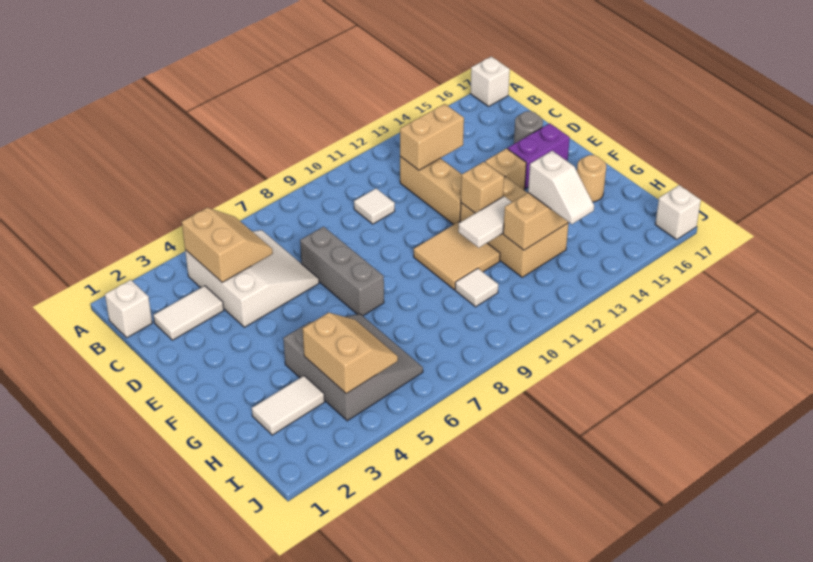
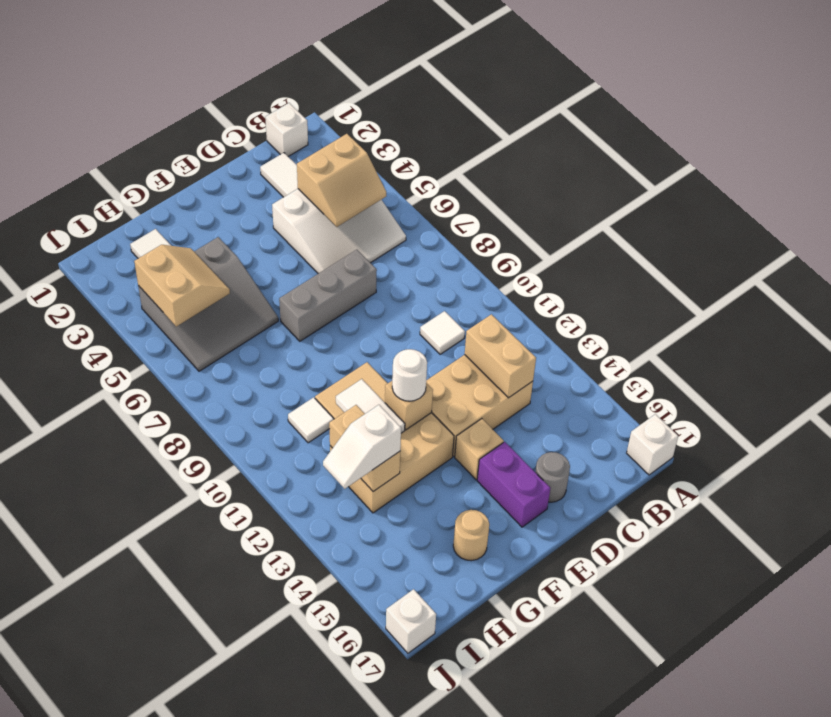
tan brick C12:E12 level 1 -> tan brick C12:E13 level 1
none -> white round brick F12 level 3
tan slope H4:I5 level 2 top 4 -> tan slope H4:I5 level 2 top I

